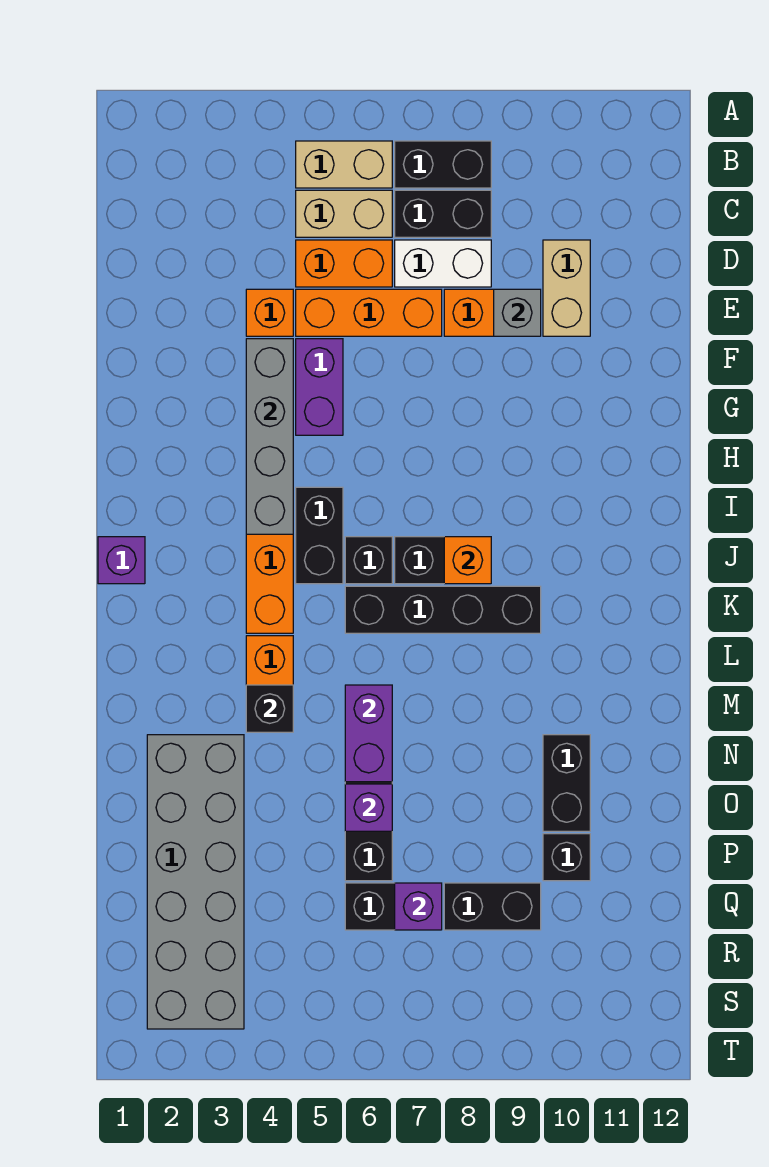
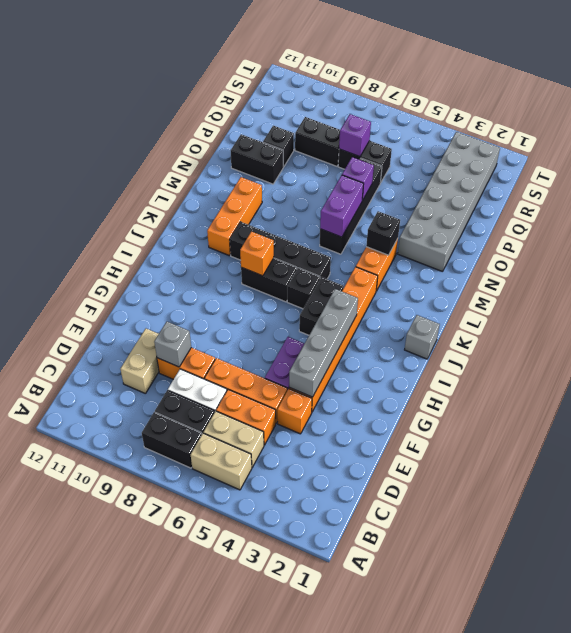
purple brick J1 level 1 -> grey brick J1 level 1
none -> orange brick K10:M10 level 1
black brick N10:O10 level 1 -> black brick O10:O11 level 1

